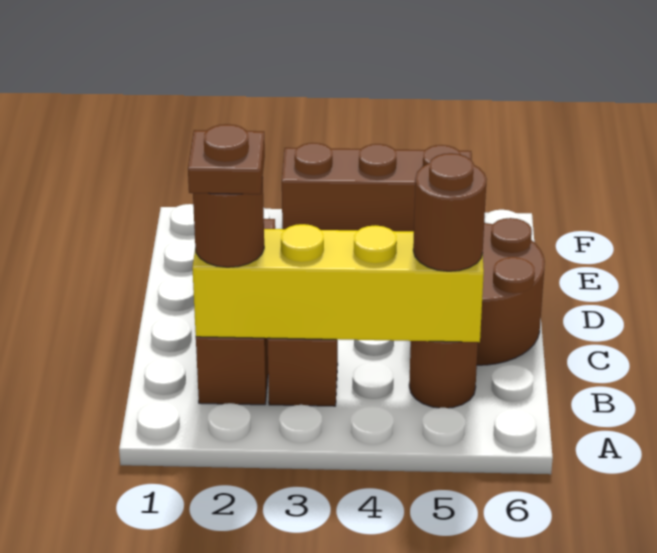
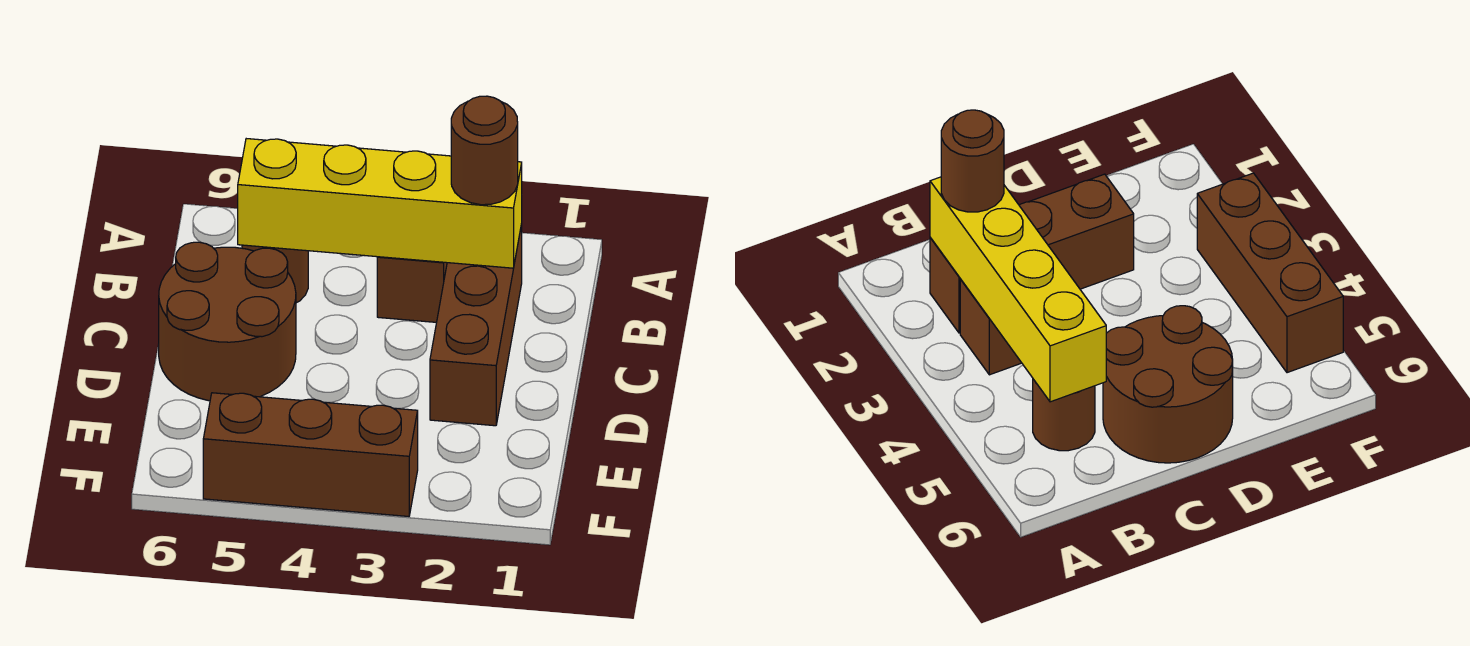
brown plate B2 level 4 -> none
brown round brick B5 level 3 -> none

